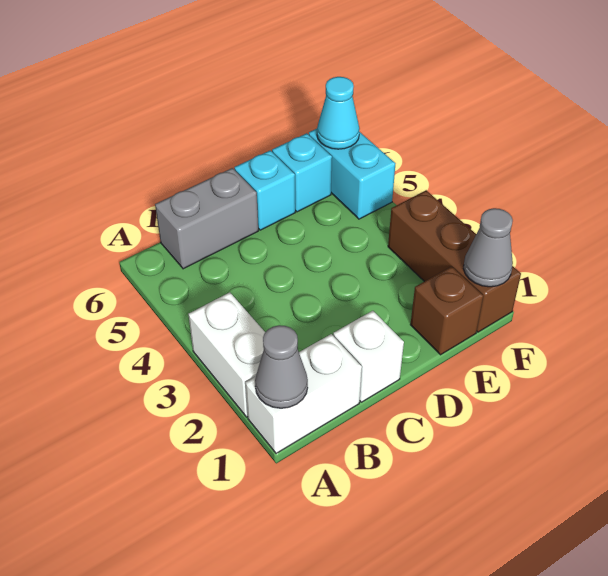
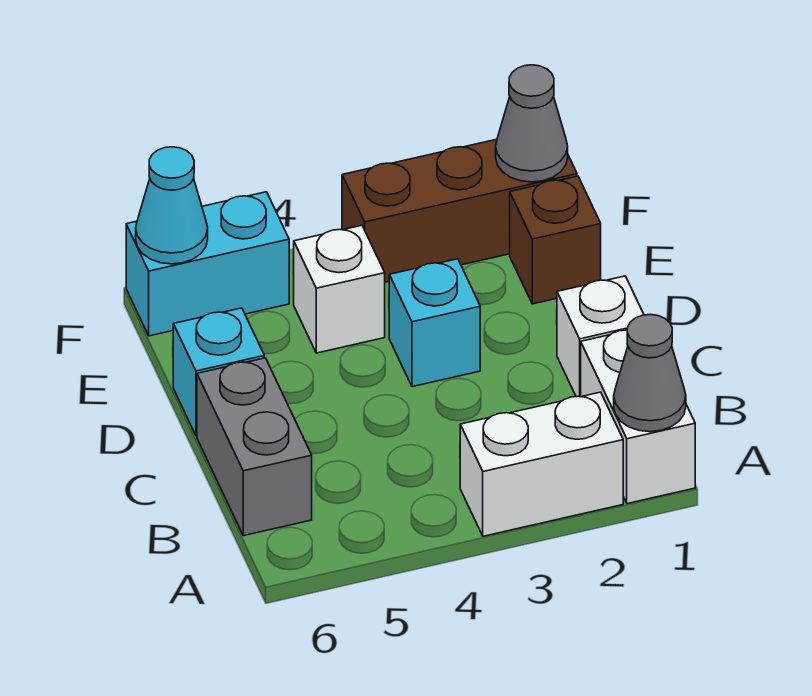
none -> white brick E4 level 1
cyan brick E6 level 1 -> cyan brick D3 level 1

